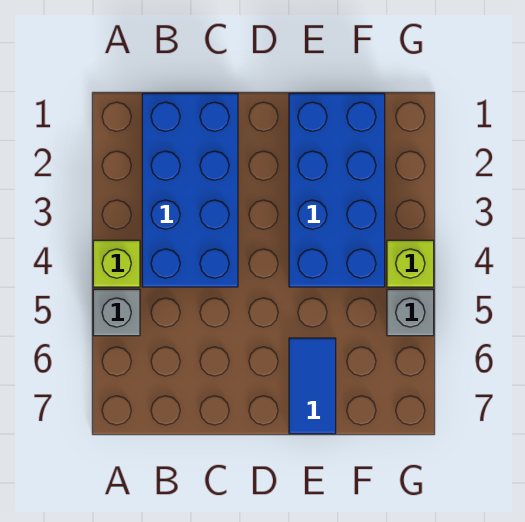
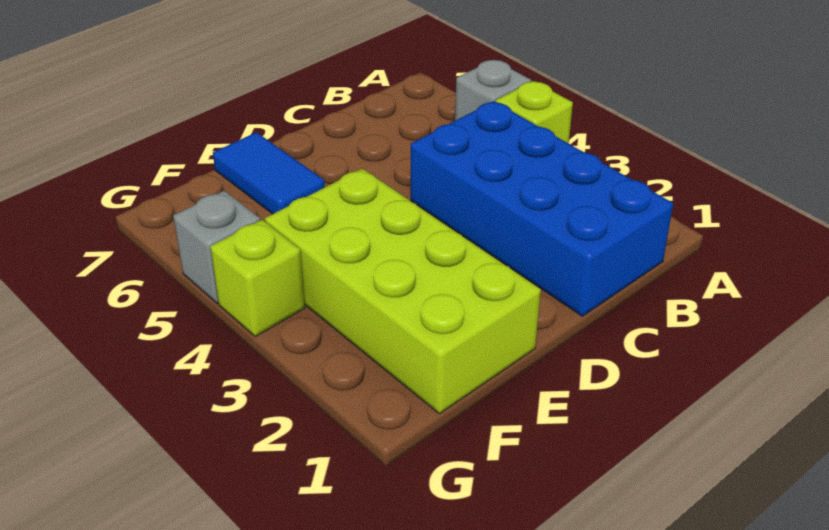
blue brick E1:F4 level 1 -> lime brick E1:F4 level 1

